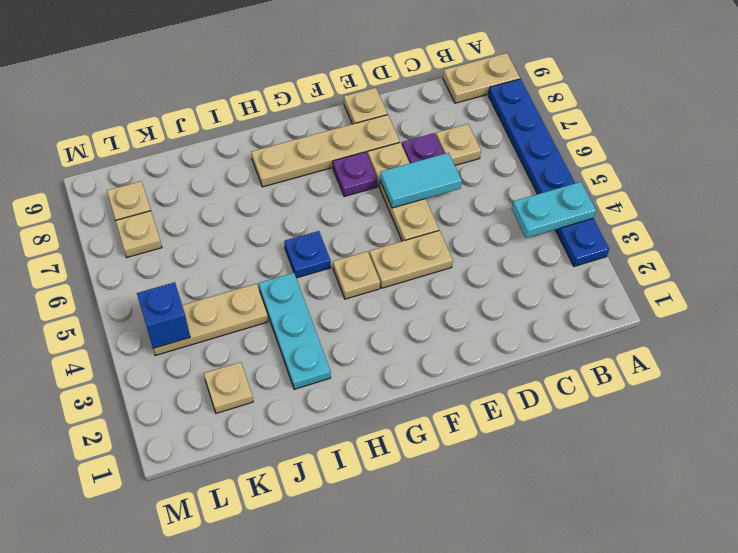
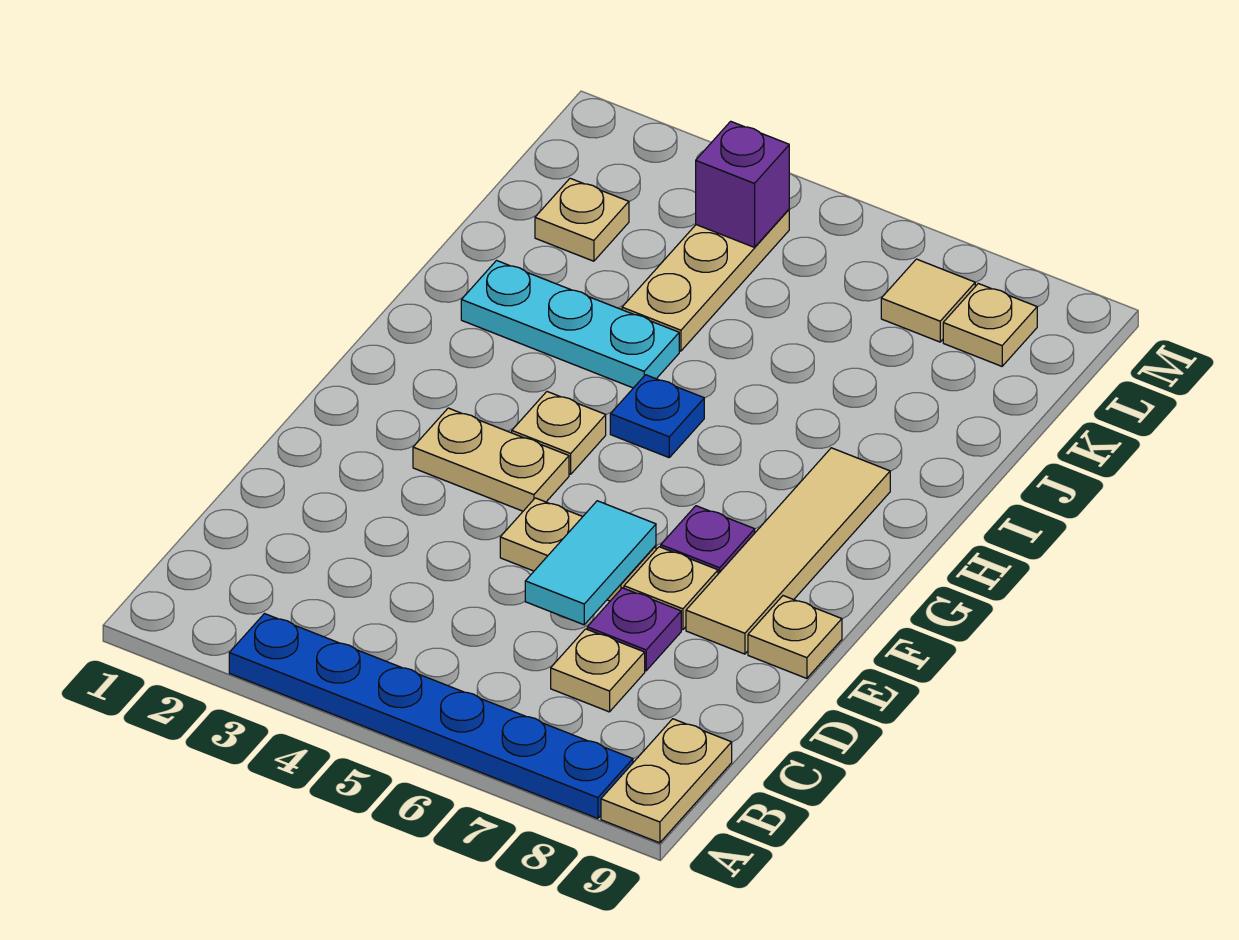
cyan plate A4:B4 level 2 -> none
tan plate E4:F4 level 1 -> tan plate F3:F4 level 1
tan plate E8:H8 level 1 -> tan tile E8:H8 level 1
blue brick L4 level 2 -> purple brick L4 level 2
tan plate L7 level 1 -> tan tile L7 level 1

